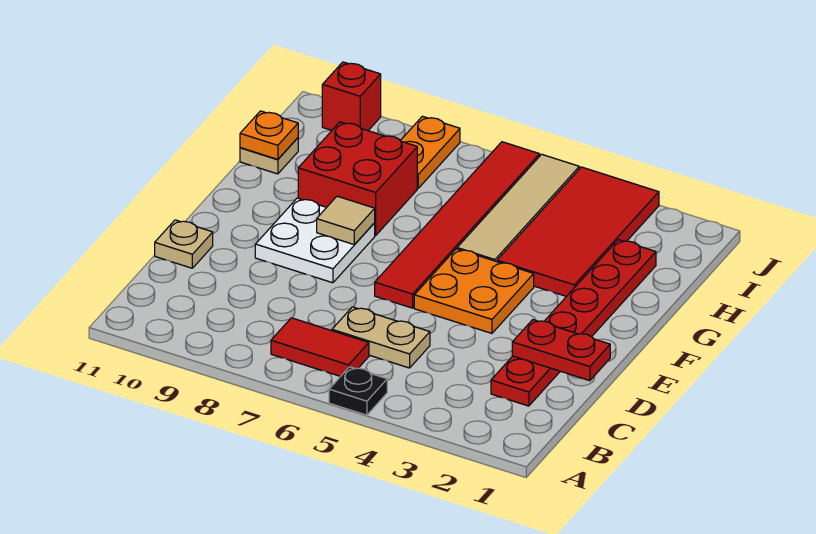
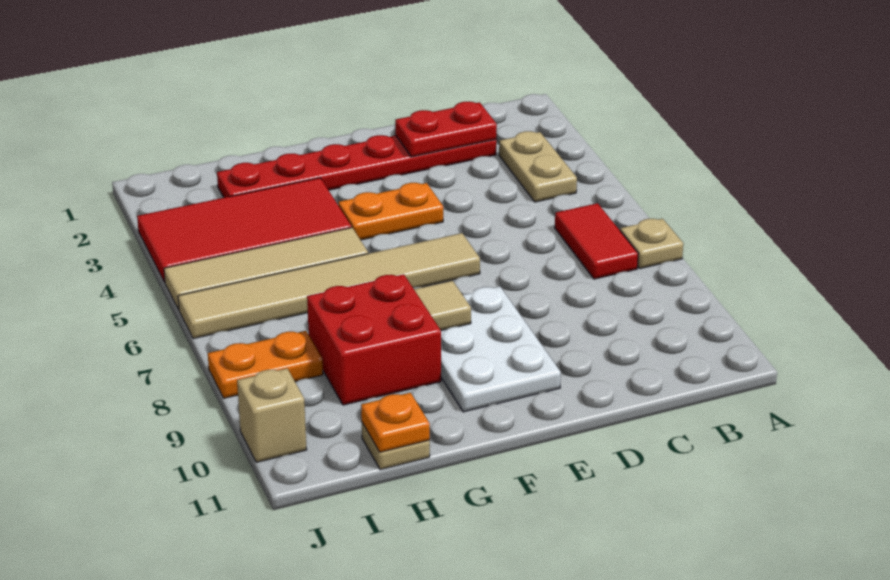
black plate A5 level 1 -> none
tan plate C5:C6 level 1 -> tan plate B3:B4 level 1
red plate D1:D2 level 2 -> red plate C2:D2 level 2
tan plate D11 level 1 -> tan plate A7 level 1
orange plate E4:F5 level 1 -> orange plate E4:F4 level 1
red tile E6:J6 level 1 -> tan tile E6:J6 level 1
white plate E8:F9 level 1 -> white plate E8:F10 level 1
red brick J10 level 1 -> tan brick J10 level 1

